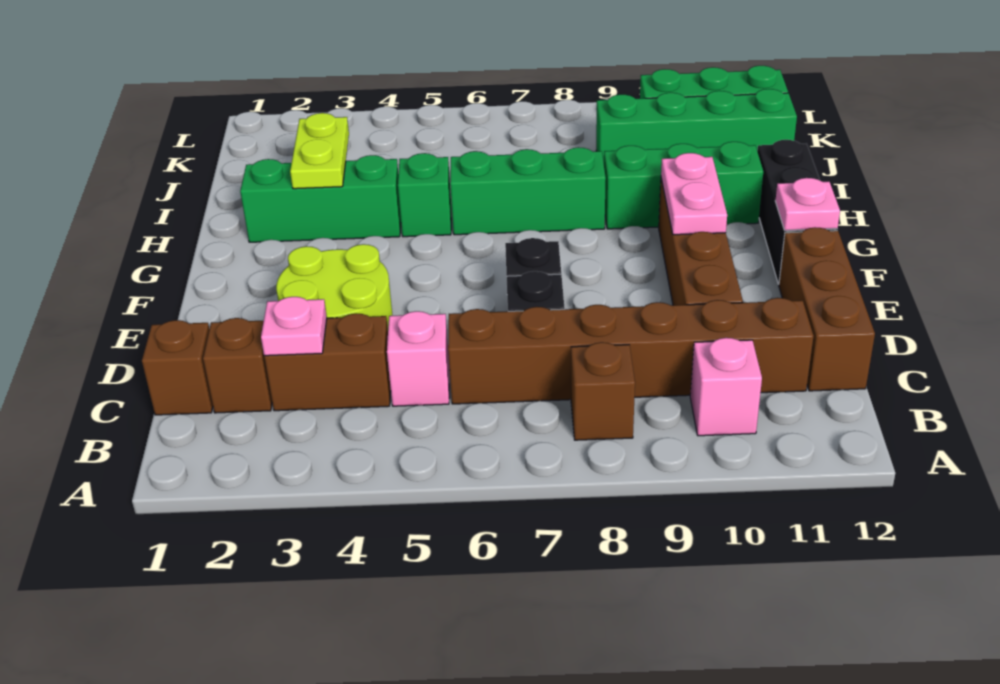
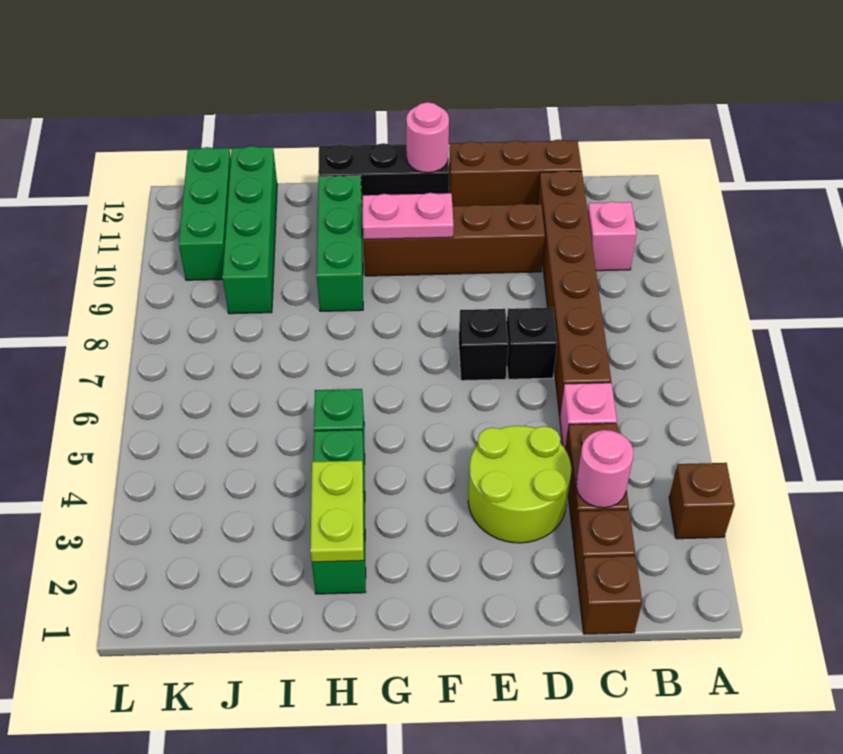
brown brick B8 level 1 -> brown brick A3 level 1
pink plate C3 level 2 -> pink round brick C3 level 2
pink plate F12 level 2 -> pink round brick F12 level 2
lime plate H3:I3 level 2 -> lime plate H2:H3 level 2
green brick H6:H8 level 1 -> none

